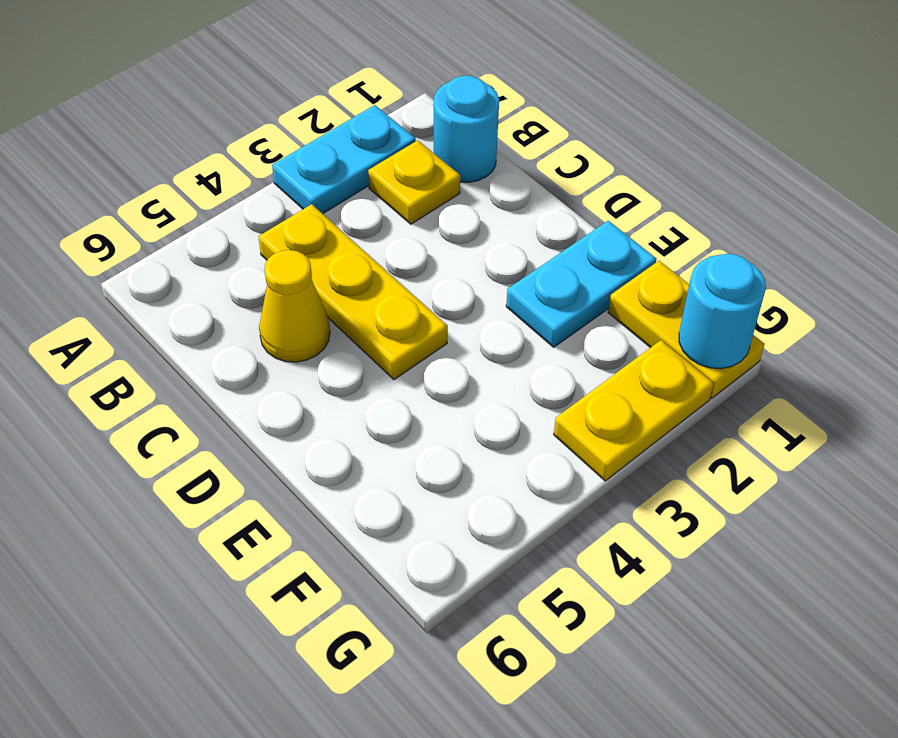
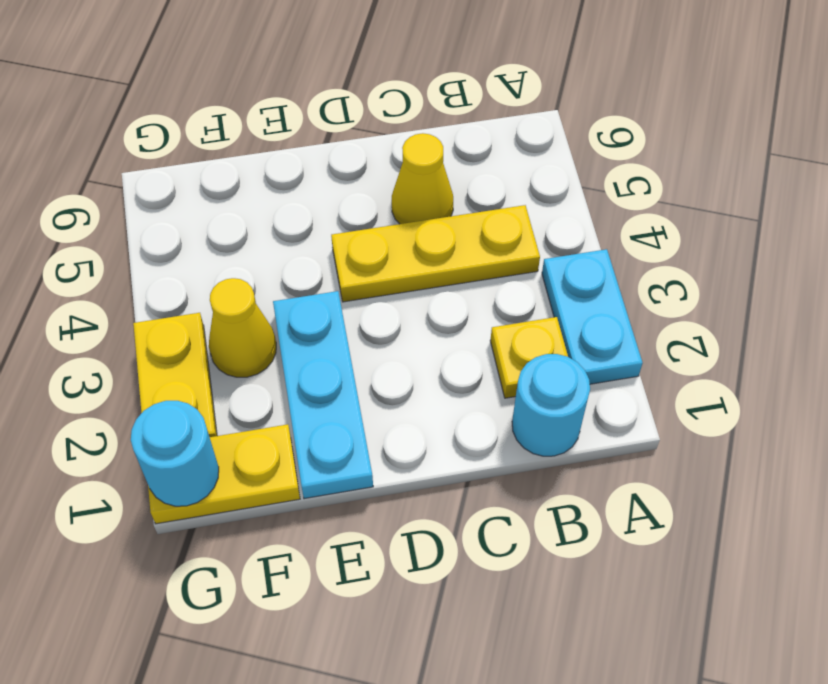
cyan plate E1:E2 level 1 -> cyan plate E1:E3 level 1
none -> yellow cone F3 level 1

